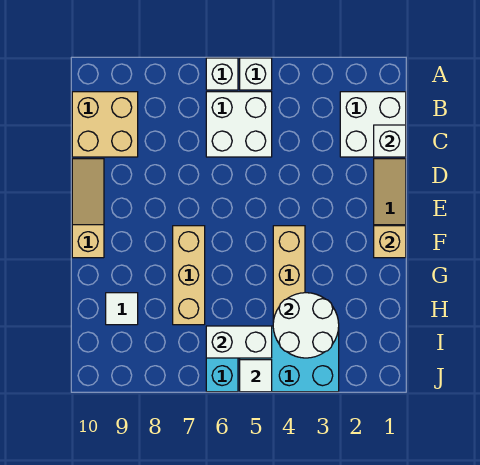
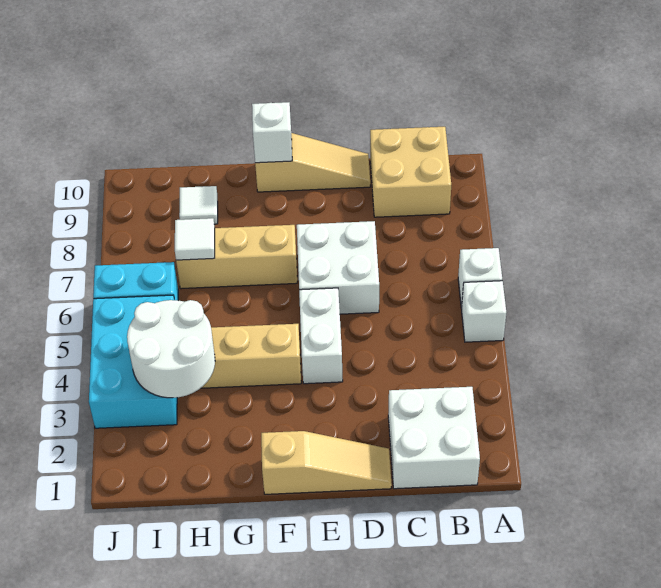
white brick B5:C6 level 1 -> white brick D6:E7 level 1
white brick C1 level 2 -> white brick F10 level 2
tan brick F1 level 2 -> none
white brick I5:I6 level 2 -> white brick E4:E5 level 1
white tile J5 level 2 -> white tile H7 level 2

